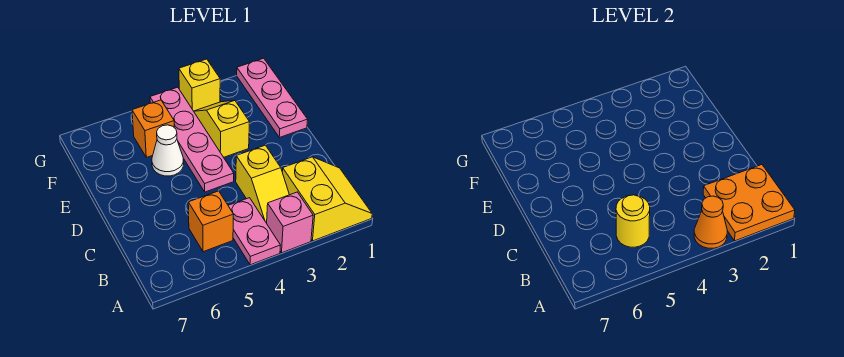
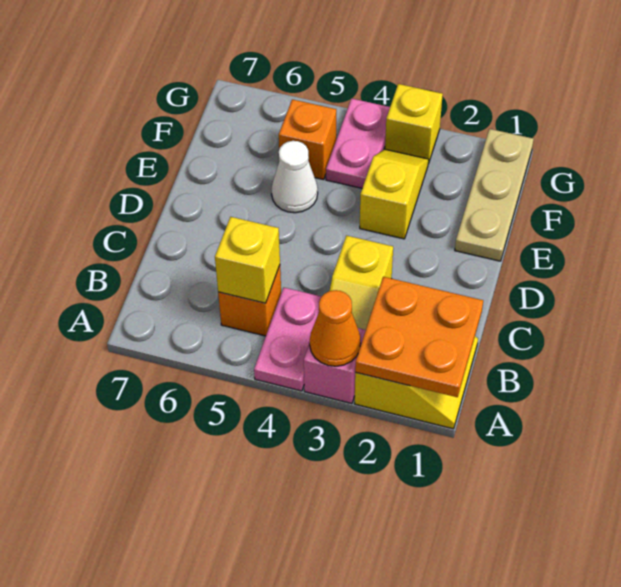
yellow round brick B5 level 2 -> yellow brick B5 level 2
pink plate D4:G4 level 1 -> pink plate F4:G4 level 1
pink plate E1:G1 level 1 -> tan plate E1:G1 level 1

